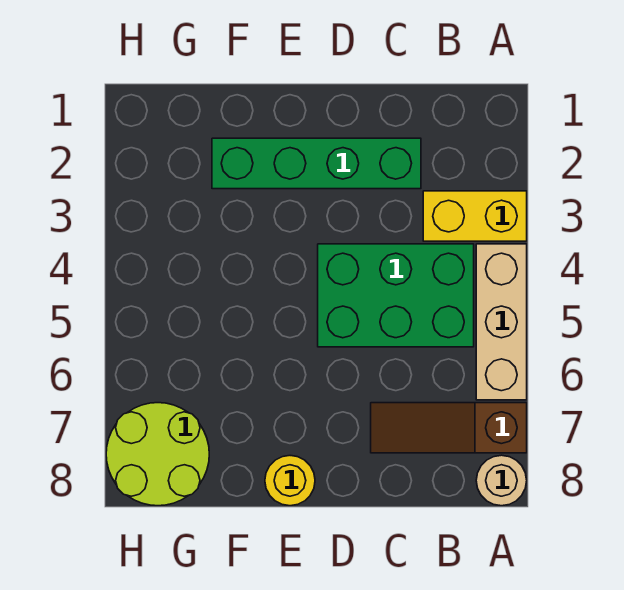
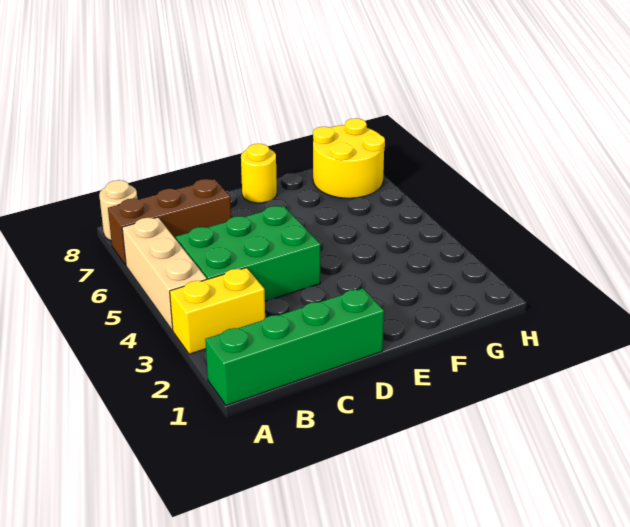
brown slope A7:C7 level 1 top A -> brown brick A7:C7 level 1
green brick C2:F2 level 1 -> green brick A1:D1 level 1
lime round brick G7:H8 level 1 -> yellow round brick G7:H8 level 1

